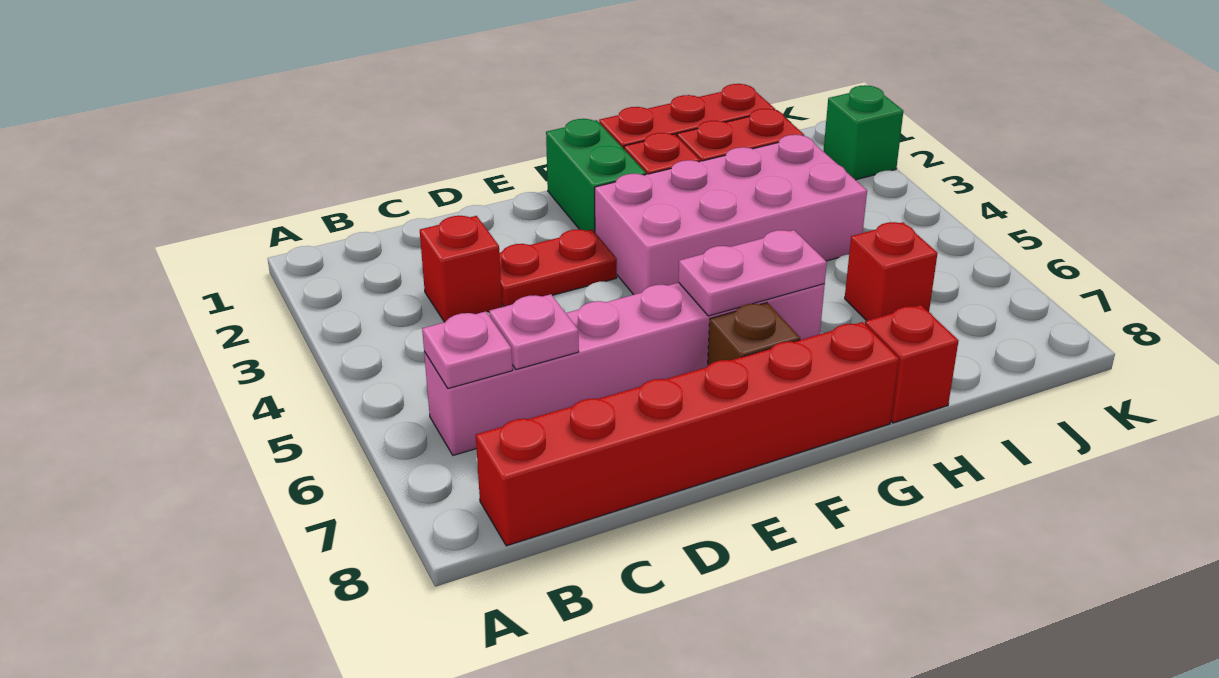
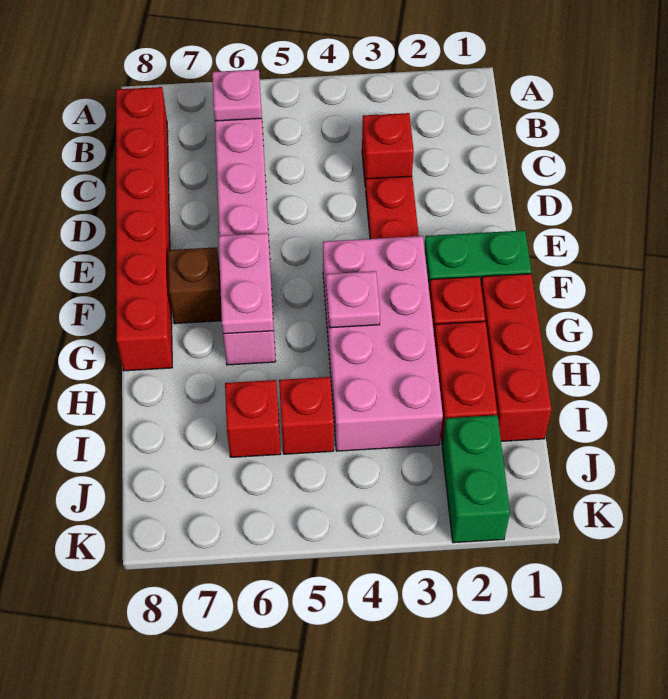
pink plate C6 level 2 -> pink plate G4 level 2
red brick H8 level 1 -> red brick I5 level 1
green brick K2 level 1 -> green brick J2:K2 level 1

